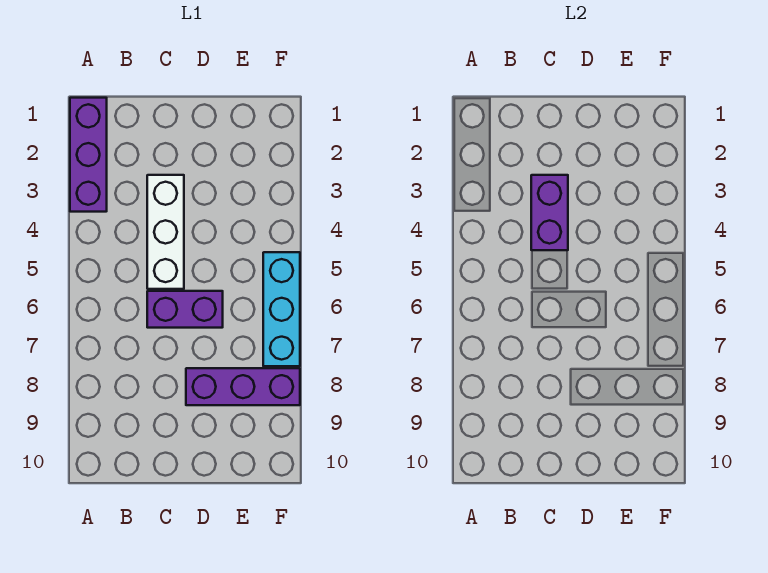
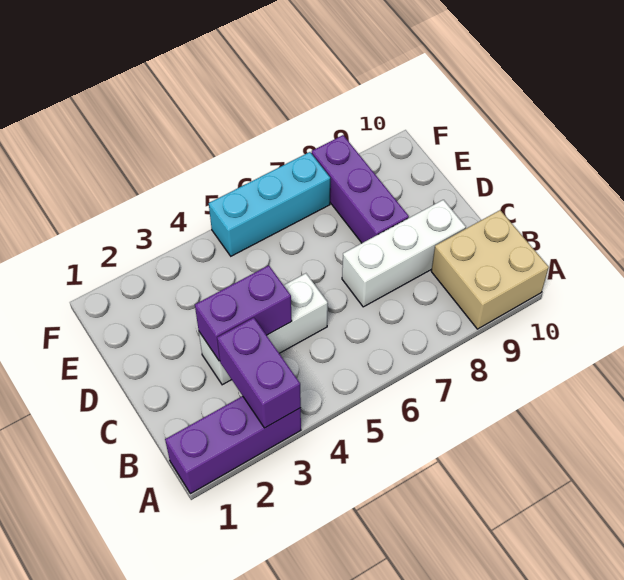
none -> tan brick A9:B10 level 1
purple brick C6:D6 level 1 -> purple brick A3:B3 level 2
none -> white brick C7:C9 level 1

